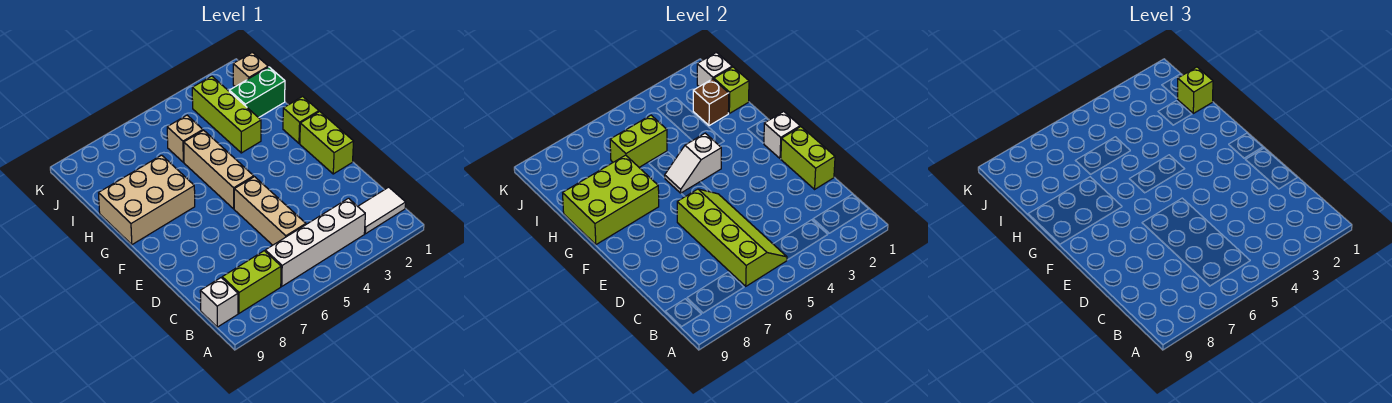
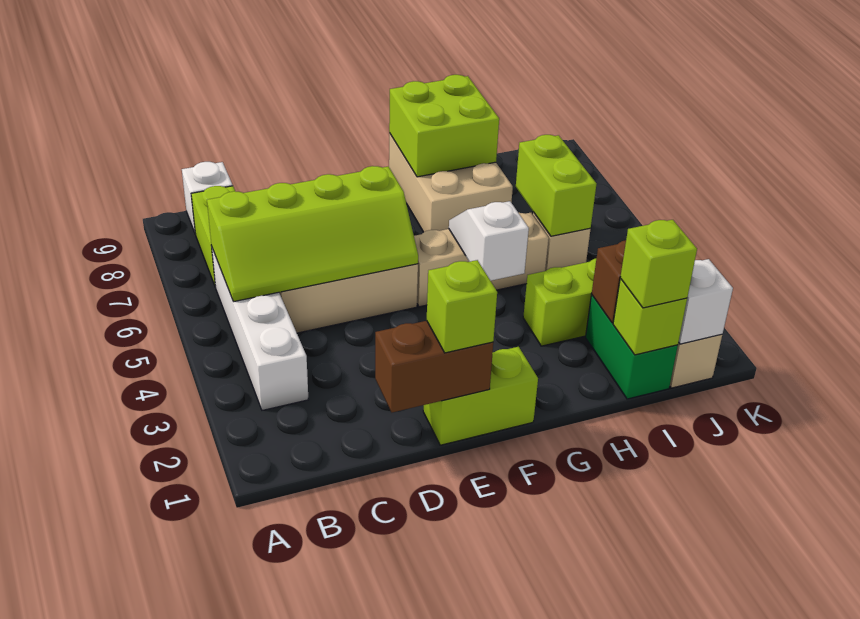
white tile B1:B2 level 1 -> none
lime brick D1:E1 level 2 -> brown brick D1:E1 level 2
white brick F1 level 2 -> none
lime brick G1 level 1 -> lime brick E1 level 3
lime brick G7:H9 level 2 -> lime brick G8:H9 level 2

